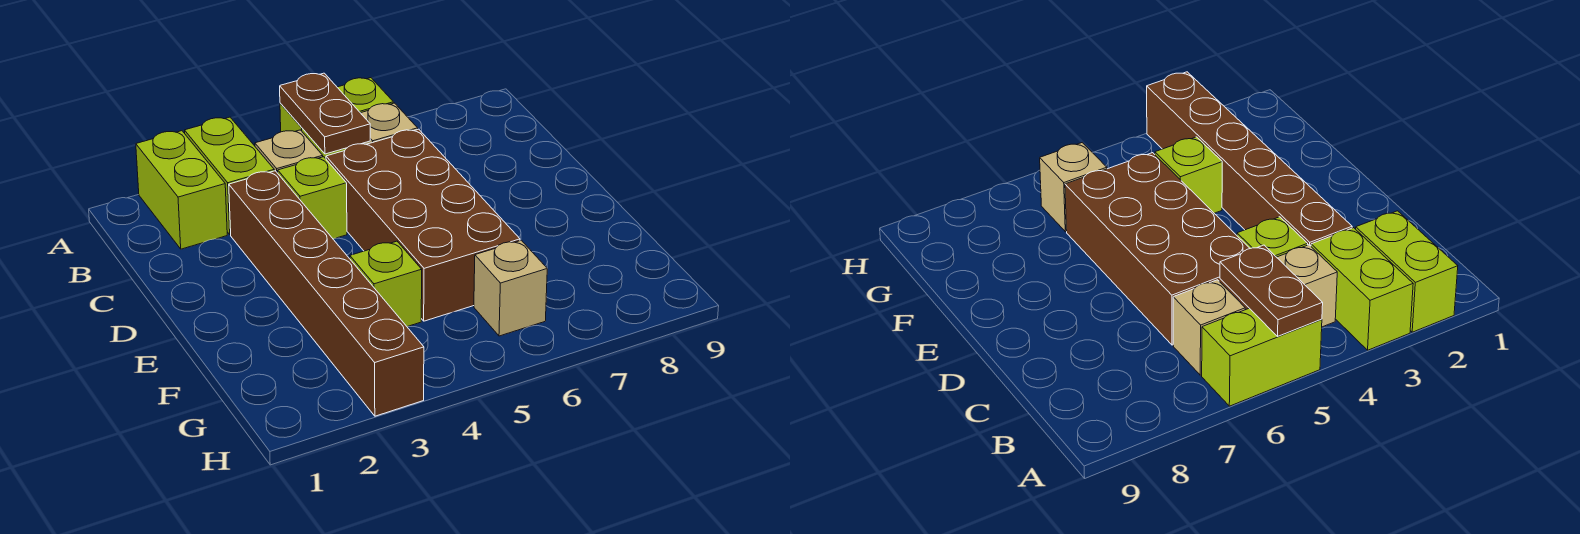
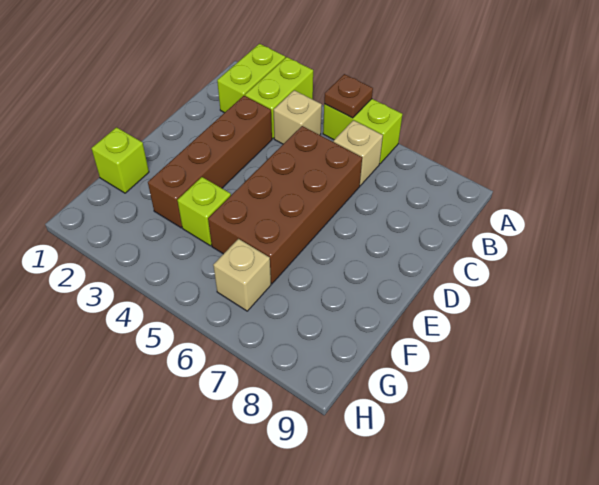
brown plate A5:B5 level 2 -> brown plate A5 level 2
brown brick C3:H3 level 1 -> brown brick C3:F3 level 1
lime brick C4 level 1 -> lime brick F1 level 1

